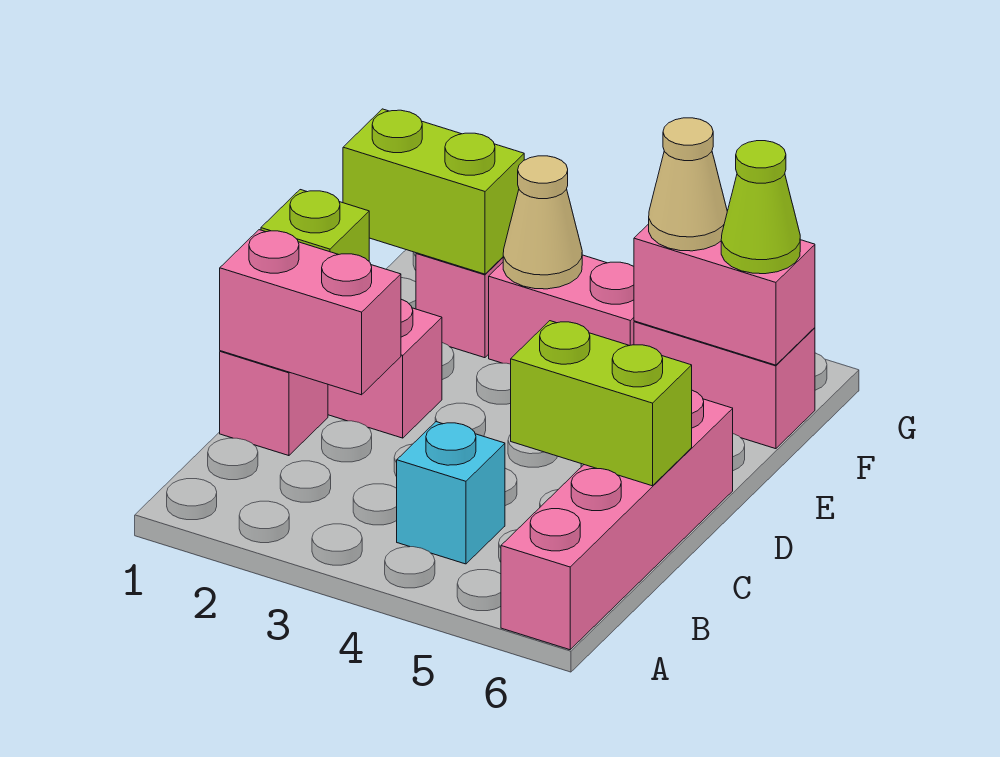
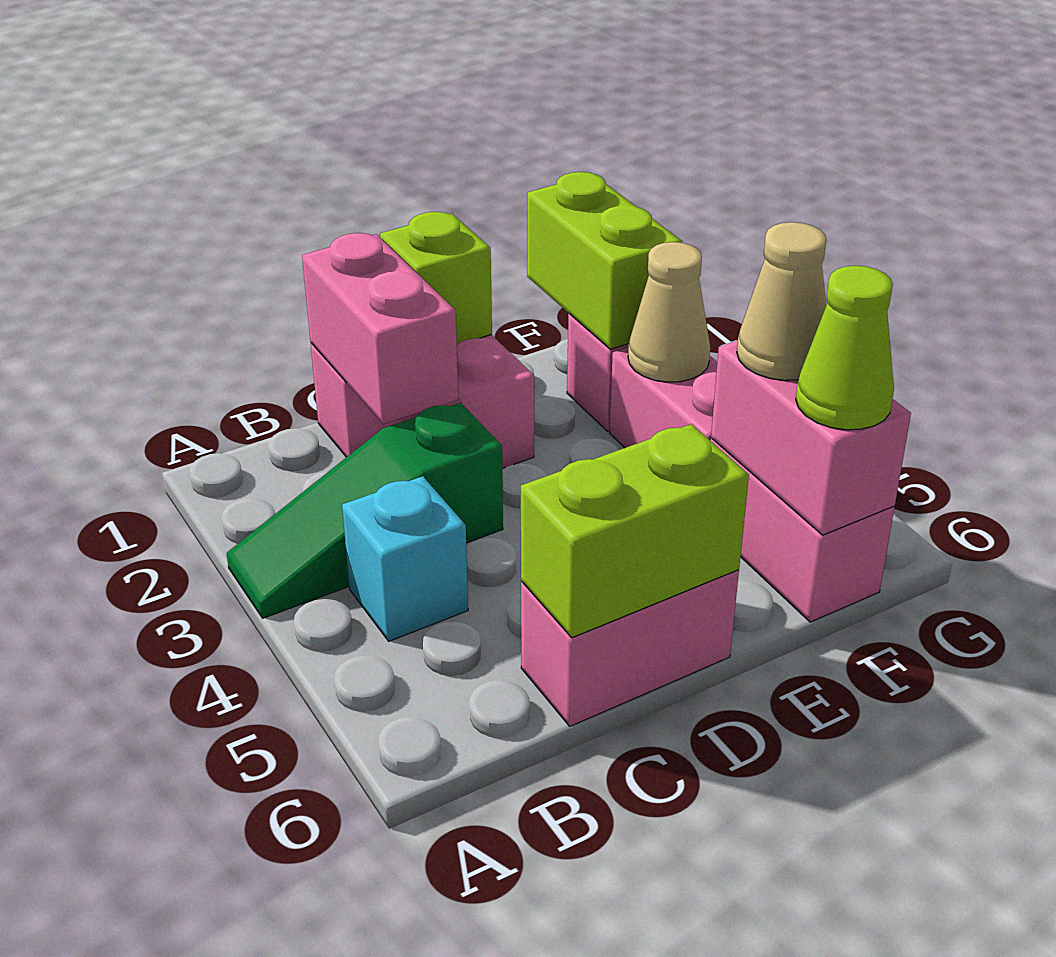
none -> green slope A3:C3 level 1 top C
pink brick A6:D6 level 1 -> pink brick C6:D6 level 1
lime brick C5:C6 level 2 -> lime brick C6:D6 level 2

